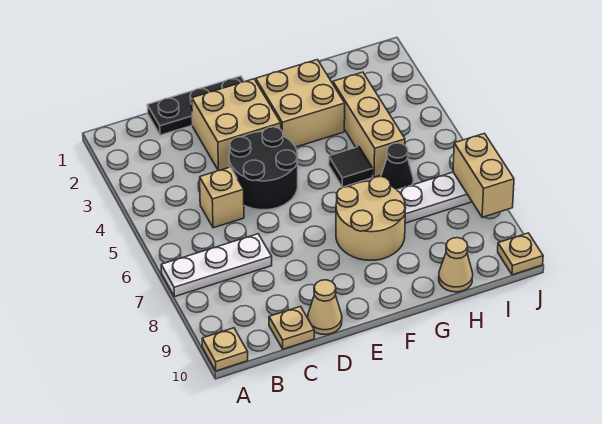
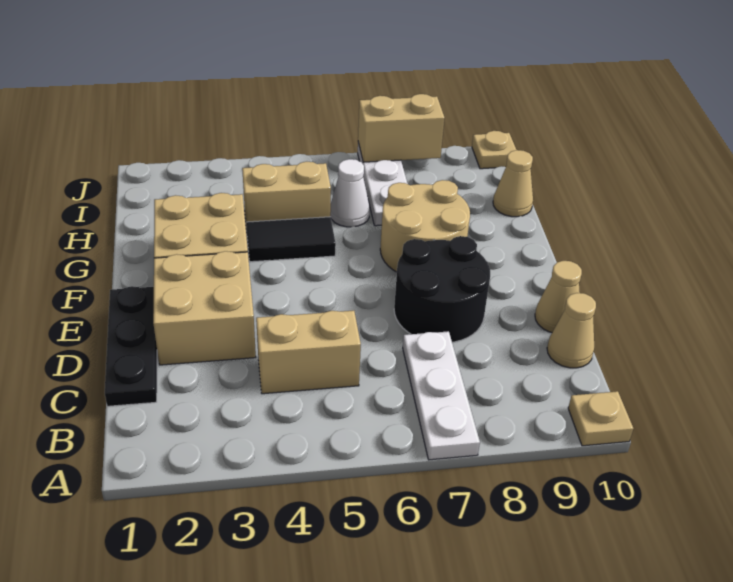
tan brick C5 level 1 -> tan brick C4:C5 level 1
tan plate C10 level 1 -> tan cone C10 level 1
black round brick D4:E5 level 1 -> black round brick D7:E8 level 1
black tile G5 level 1 -> black tile G4:G5 level 1
tan brick H3:H5 level 1 -> tan brick H4:H5 level 1
black cone H6 level 1 -> white cone H6 level 1

